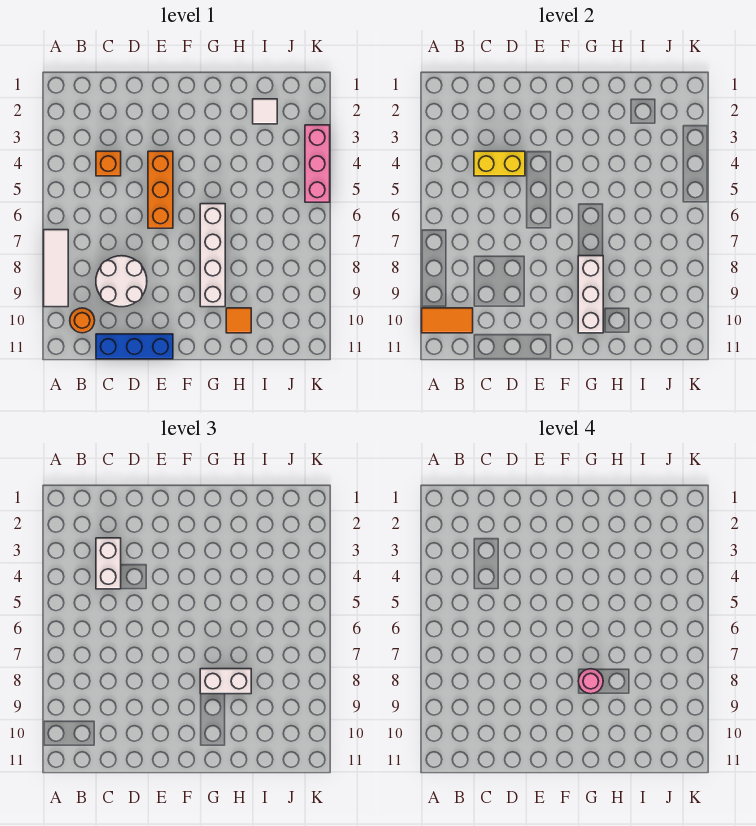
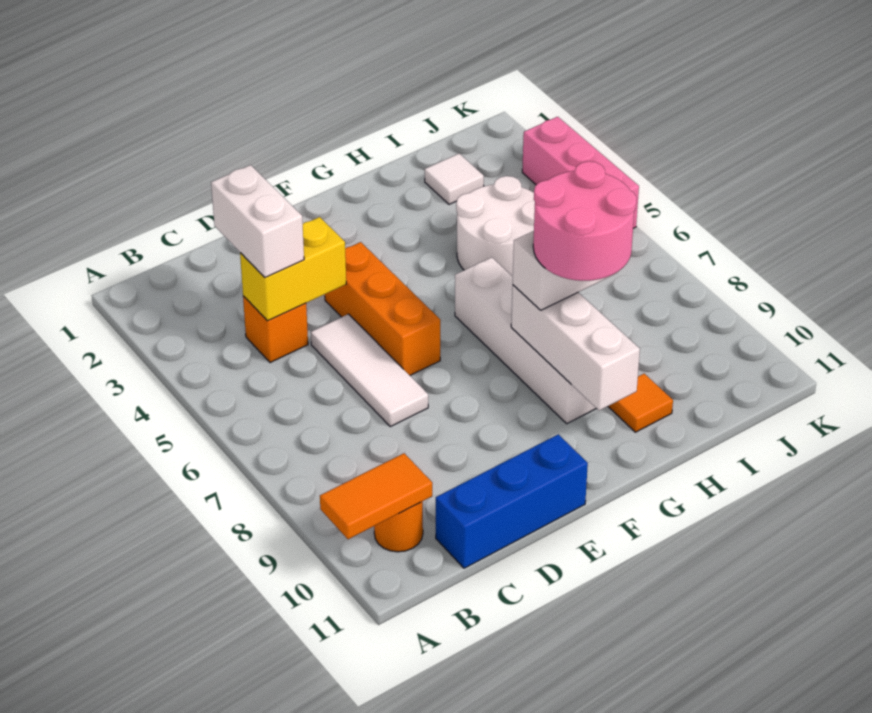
white tile A7:A9 level 1 -> white tile D5:D7 level 1
white round brick C8:D9 level 1 -> white round brick H4:I5 level 1
pink round brick G8 level 4 -> pink round brick G8:H9 level 4

